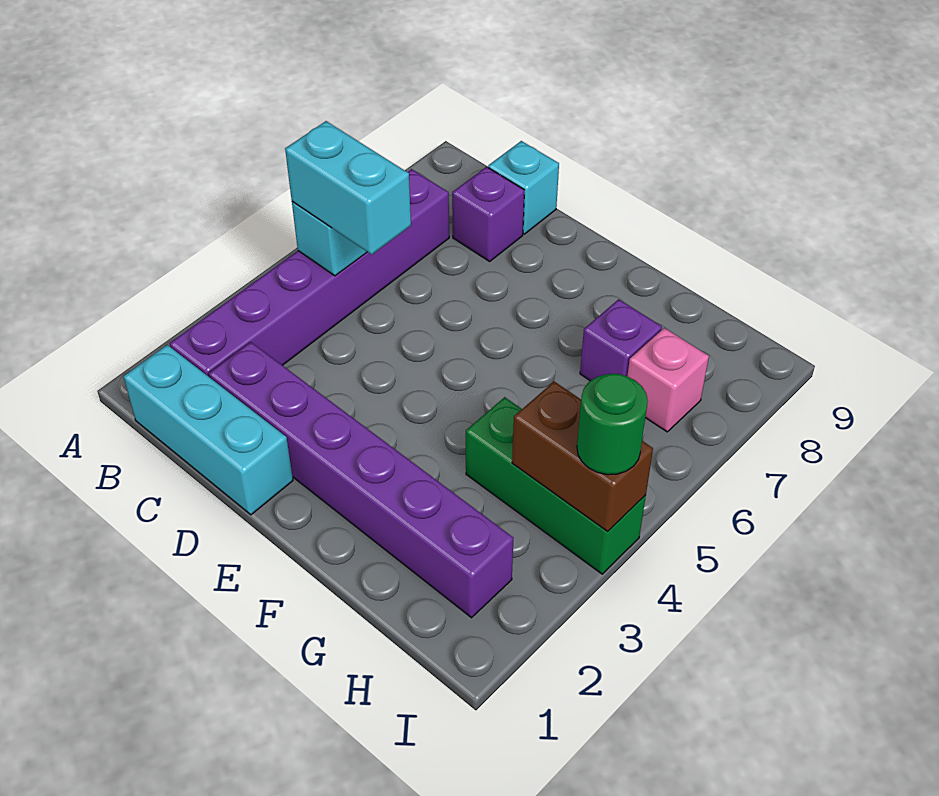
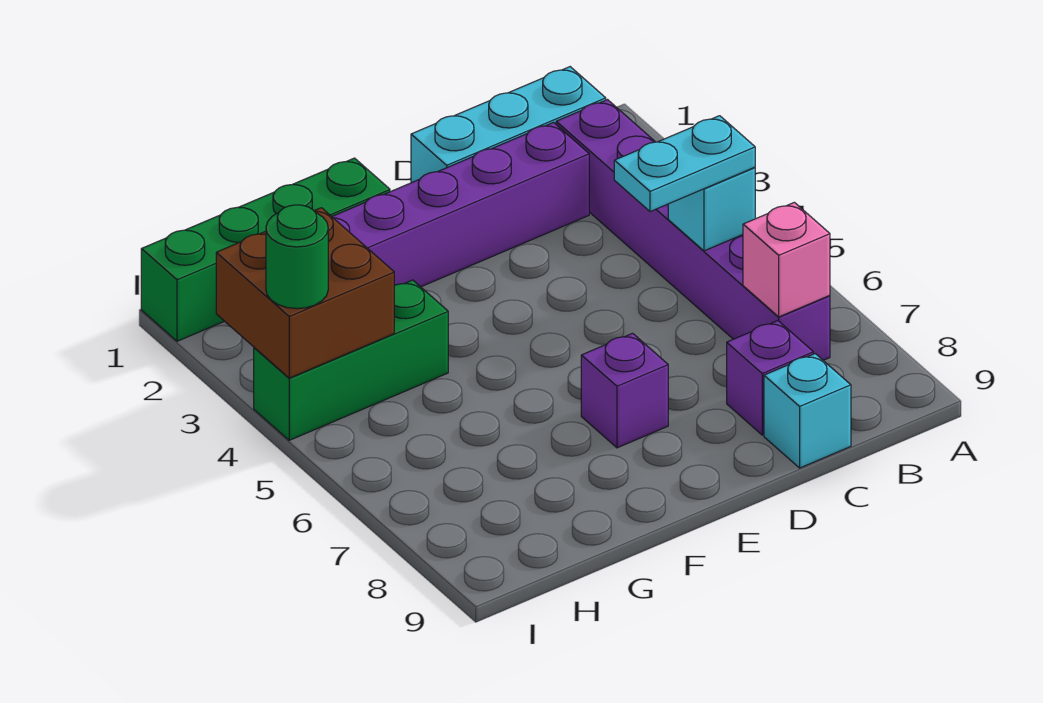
cyan brick B5:C5 level 3 -> cyan plate B5:C5 level 3
none -> green brick F1:I1 level 1
purple brick G7 level 1 -> purple brick E7 level 1
brown brick H4:I4 level 2 -> brown brick H3:I4 level 2
pink brick H7 level 1 -> pink brick B7 level 2

